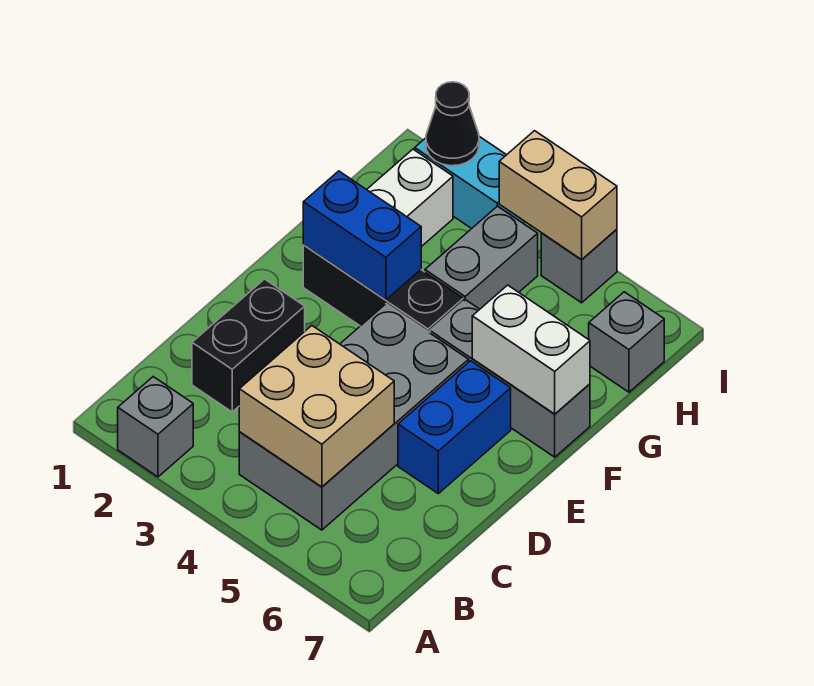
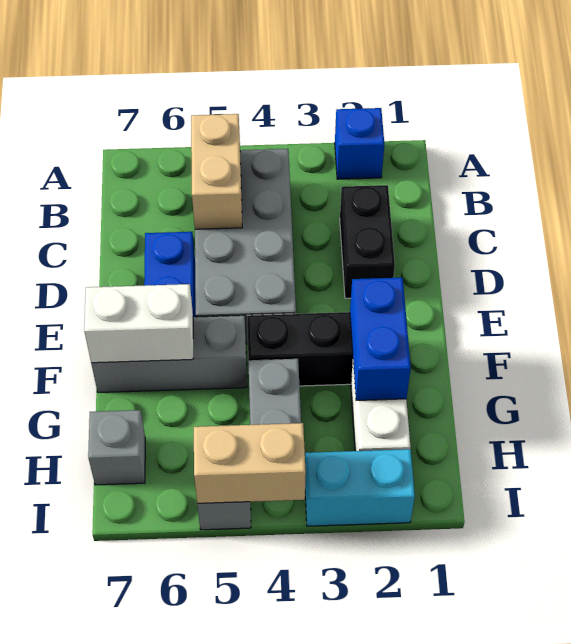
grey brick A2 level 1 -> blue brick A2 level 1
tan brick B4:C5 level 2 -> tan brick B5:C5 level 2
blue brick F2:F3 level 2 -> blue brick F2:G2 level 2
black cone I2 level 2 -> none

